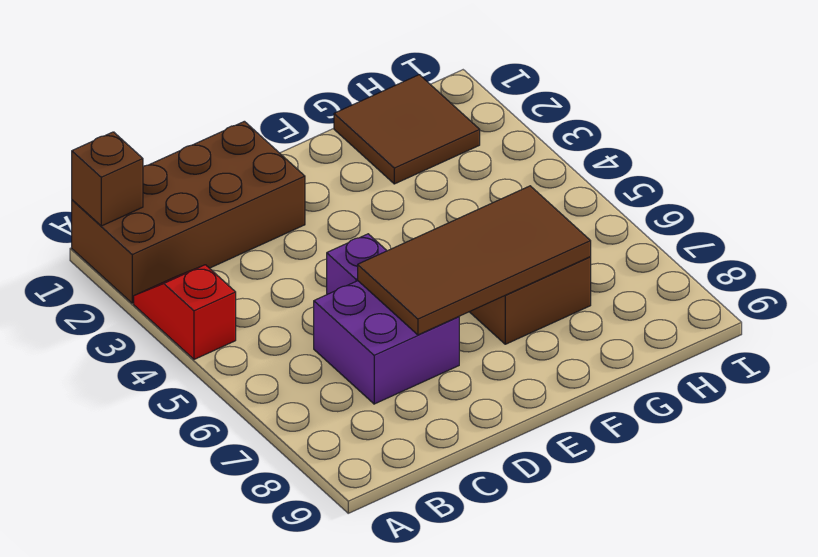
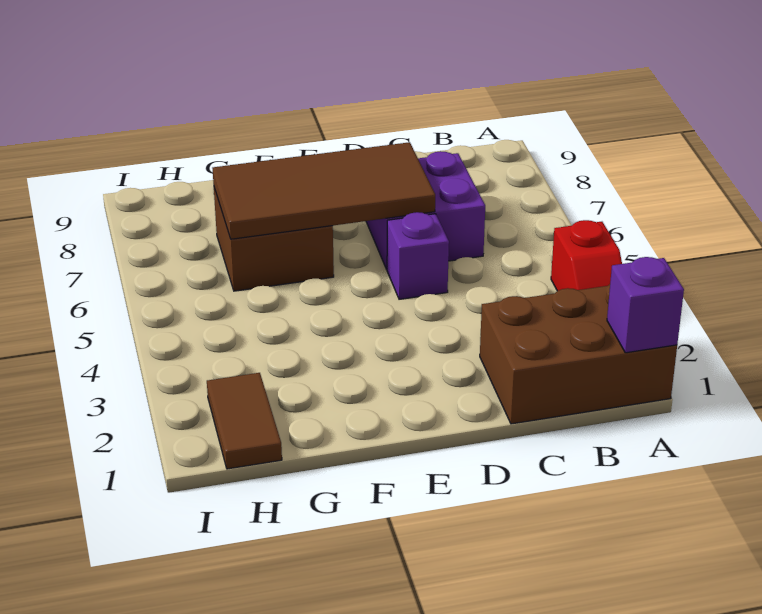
brown brick A1:D2 level 1 -> brown brick A1:C2 level 1
brown brick A1 level 2 -> purple brick A1 level 2
brown tile G1:H2 level 1 -> brown tile H1:H2 level 1

